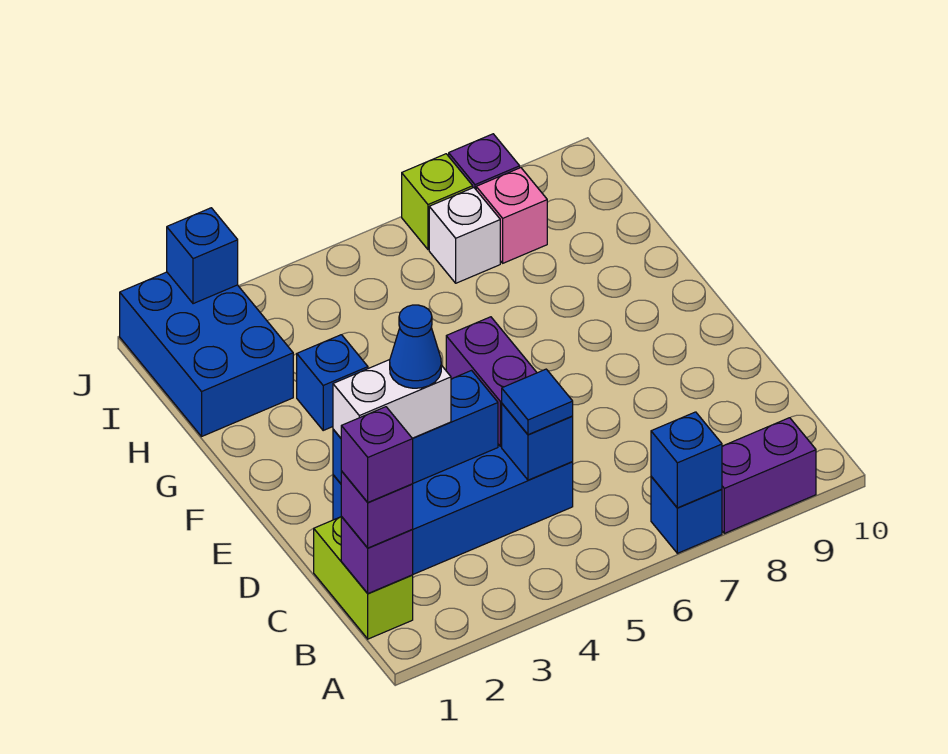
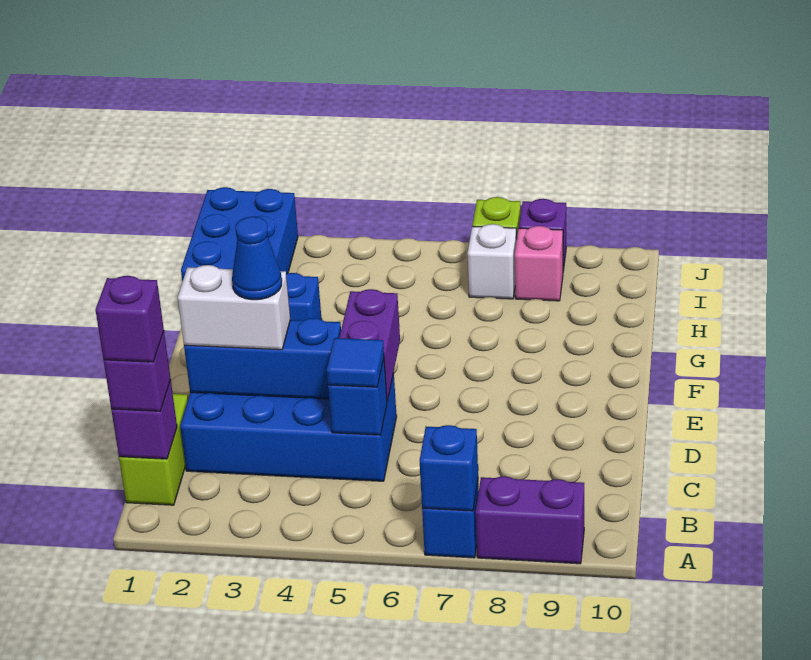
blue brick J2 level 2 -> none

